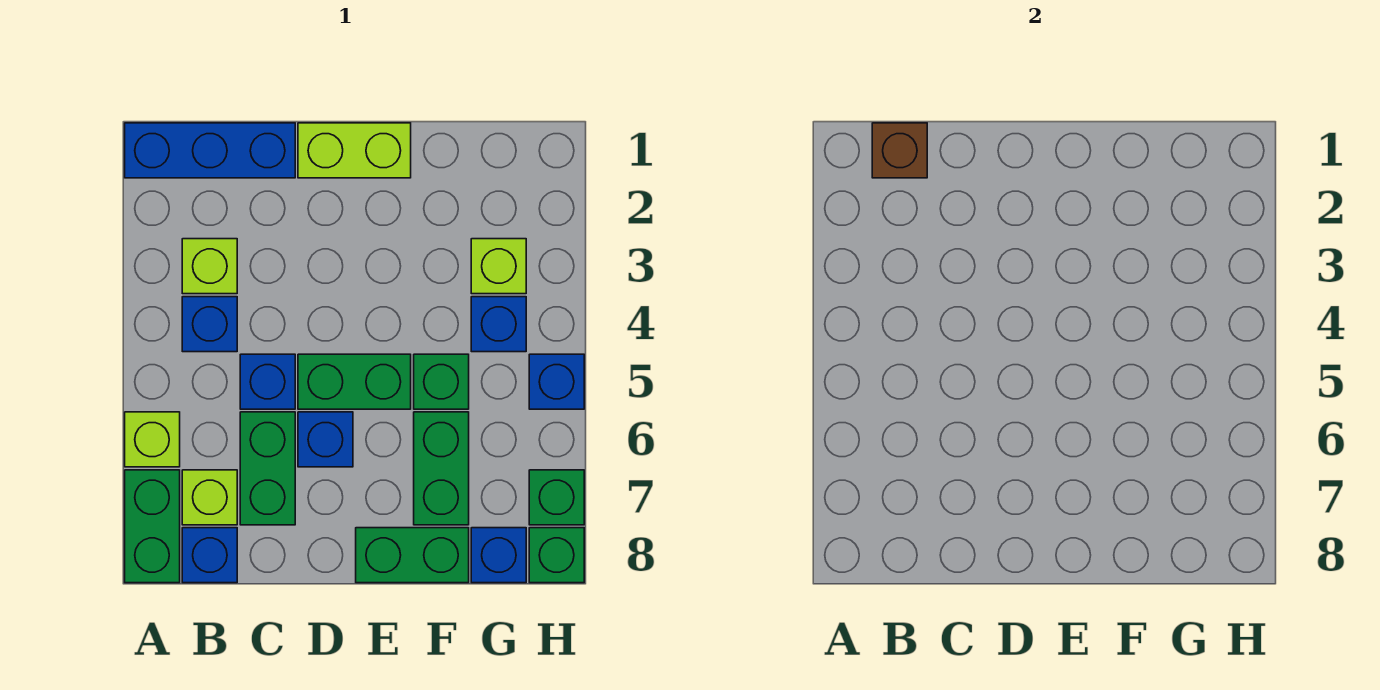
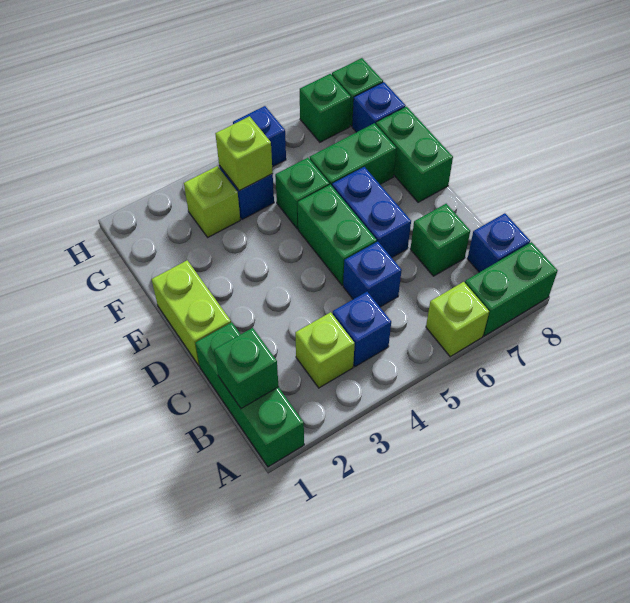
blue brick A1:C1 level 1 -> green brick A1:C1 level 1
brown brick B1 level 2 -> green brick B1 level 2
lime brick B7 level 1 -> lime brick G4 level 2
green brick C6:C7 level 1 -> green brick C7 level 1
blue brick D6 level 1 -> blue brick D6:E6 level 1

